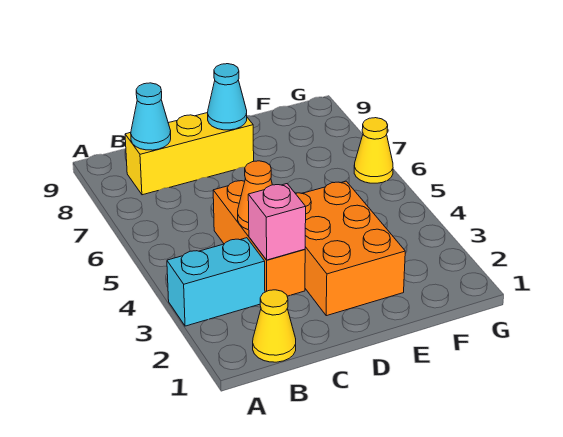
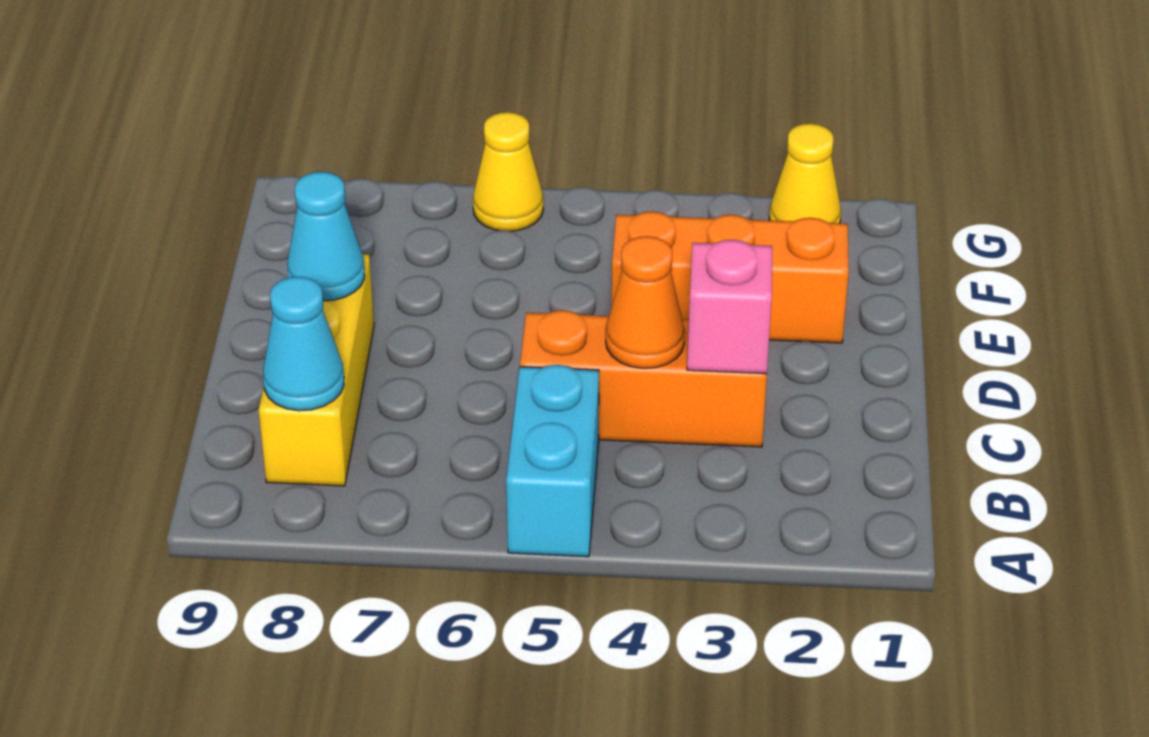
cyan brick A3:B3 level 1 -> cyan brick A5:B5 level 1
yellow cone B1 level 1 -> yellow cone G2 level 1
orange brick D2:E4 level 1 -> orange brick E2:E4 level 1

